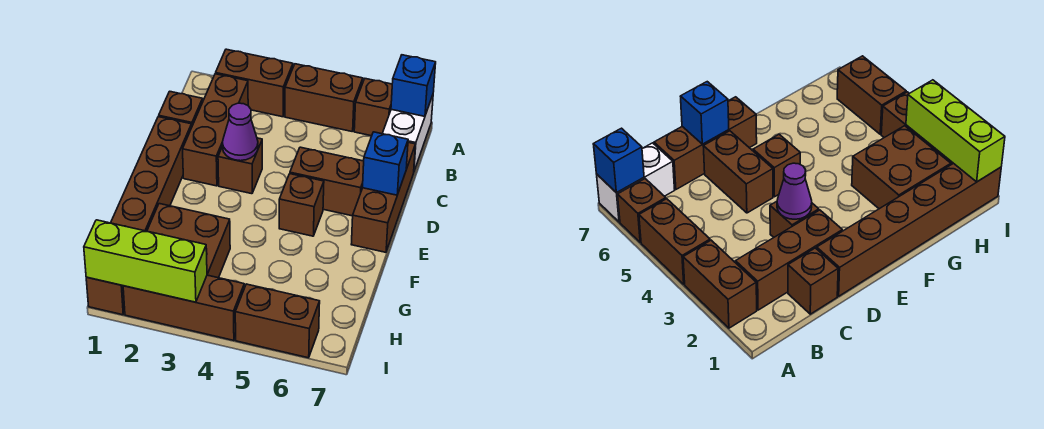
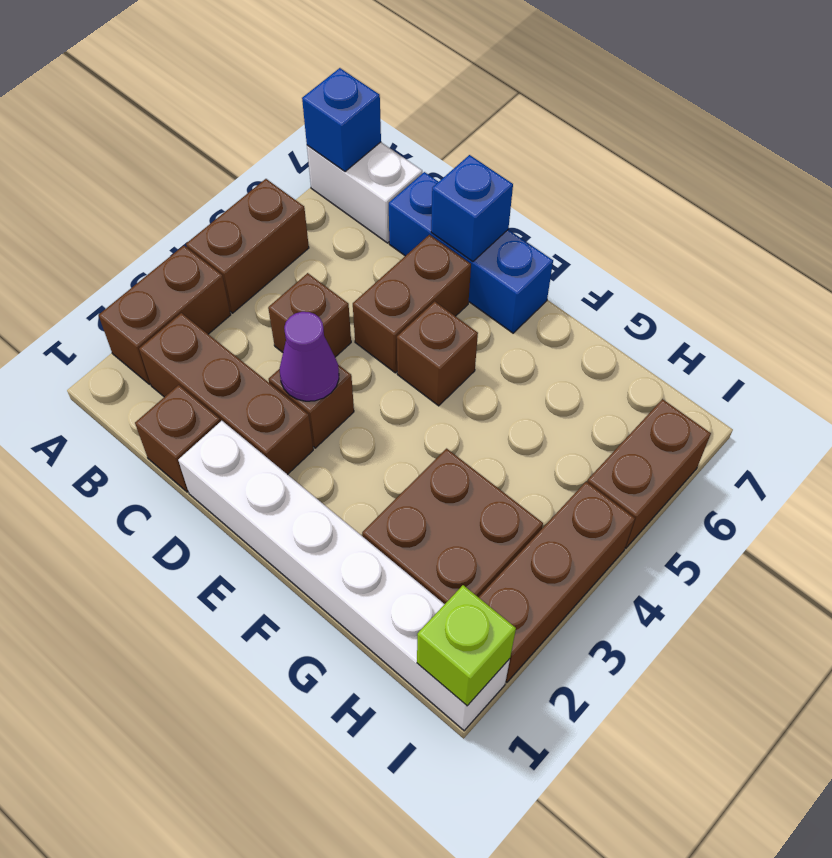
brown brick A6 level 1 -> brown brick C4 level 1
brown brick C7:E7 level 1 -> blue brick C7:E7 level 1
brown brick D1:I1 level 1 -> white brick D1:I1 level 1
lime brick I1:I3 level 2 -> lime brick I1 level 2

